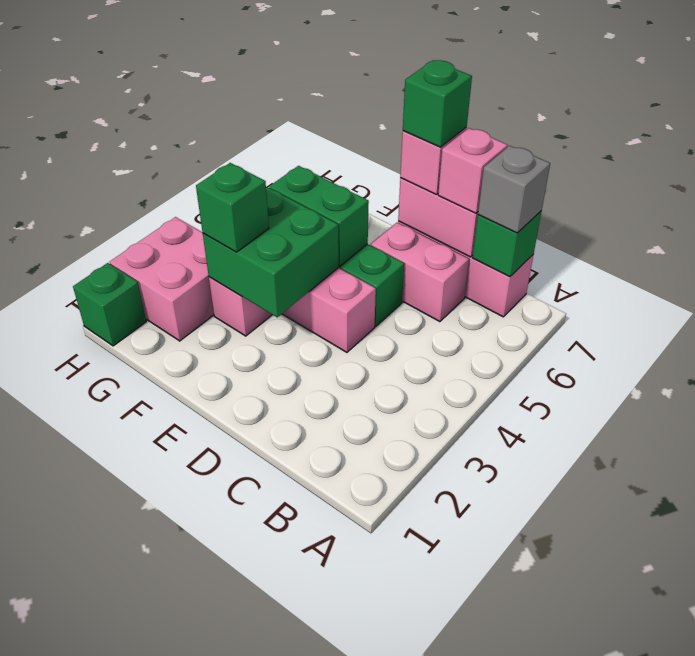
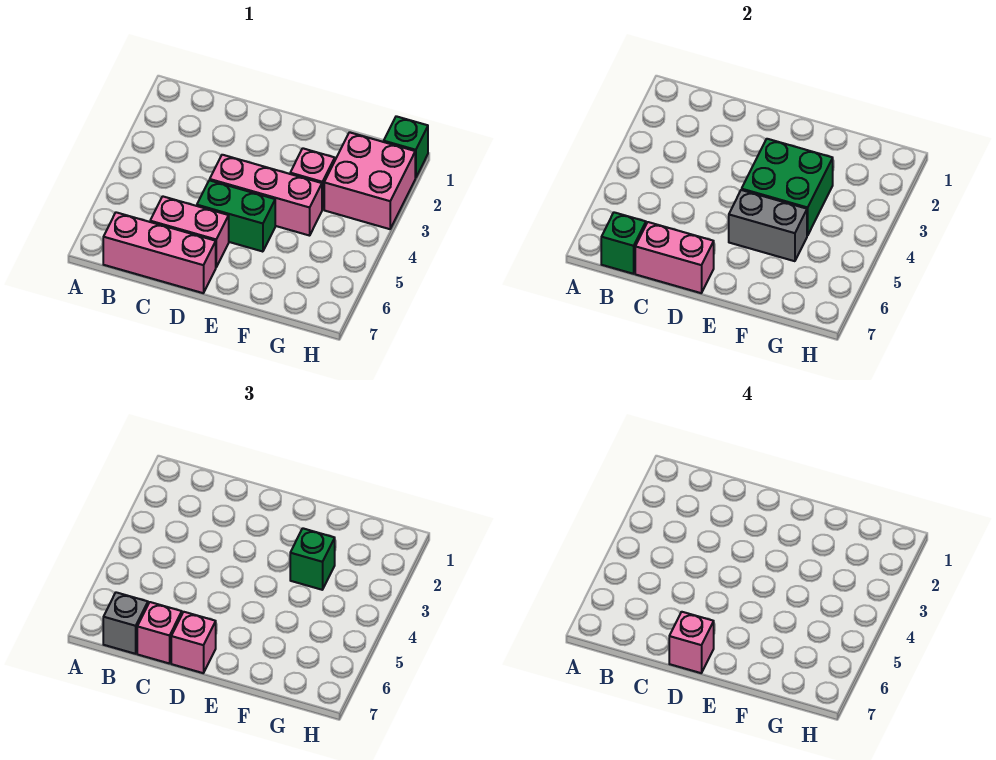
green brick D7 level 4 -> pink brick D7 level 4
green brick E5:F5 level 2 -> grey brick E5:F5 level 2

